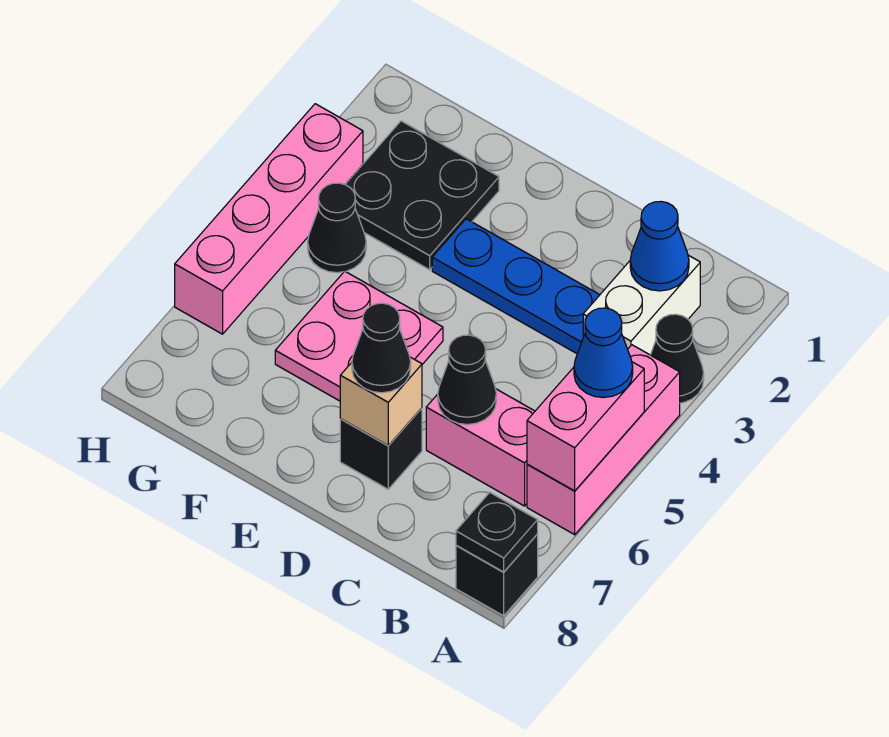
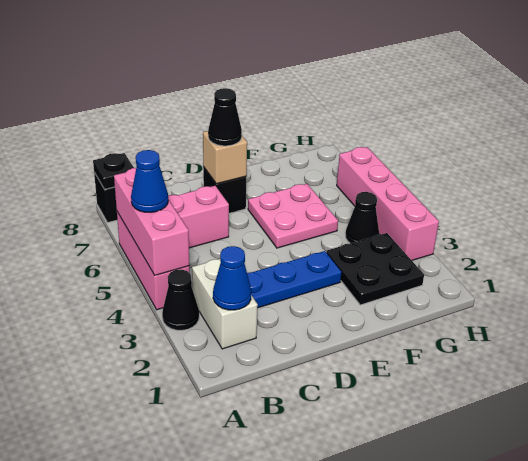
pink brick A5:A6 level 2 -> pink brick A4:A6 level 2
black cone C6 level 2 -> none

